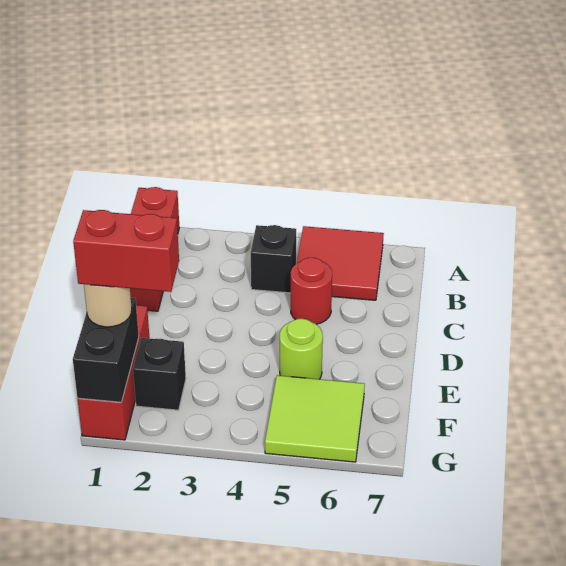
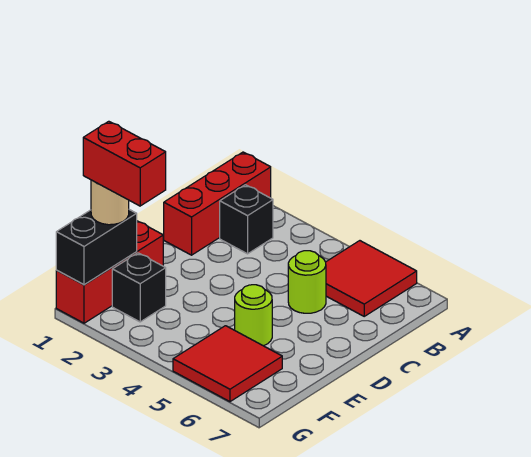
black brick B4 level 1 -> black brick B2 level 1
red round brick C5 level 1 -> lime round brick C5 level 1
lime tile F5:G6 level 1 -> red tile F5:G6 level 1

